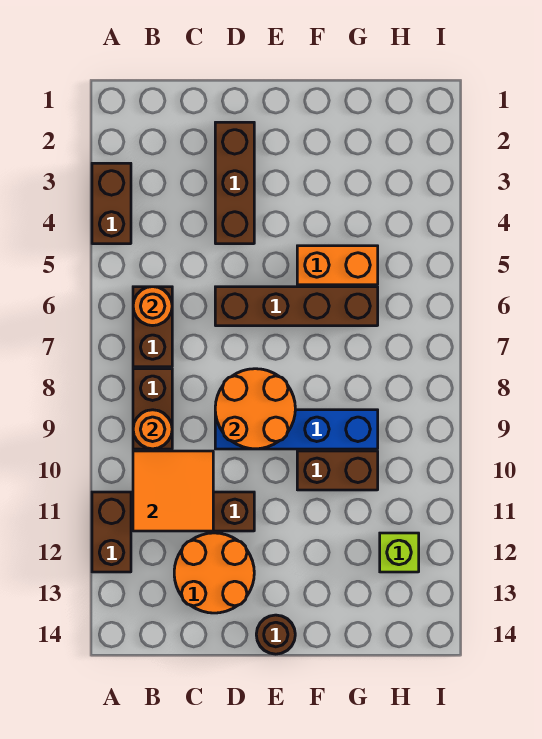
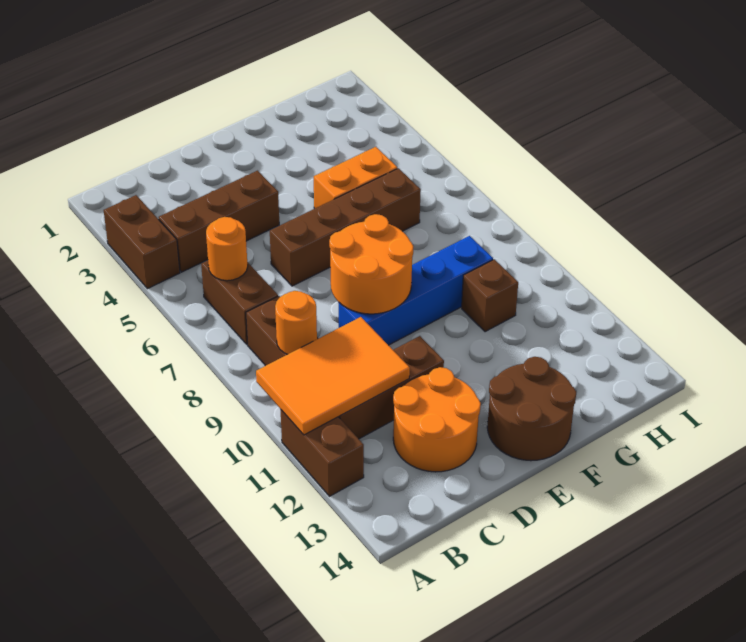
orange tile B10:C11 level 2 -> orange tile A10:C11 level 2
brown brick D2:D4 level 1 -> brown brick B4:D4 level 1
brown round brick E14 level 1 -> brown round brick E13:F14 level 1
brown brick F10:G10 level 1 -> brown brick G10 level 1
lime brick H12 level 1 -> none

